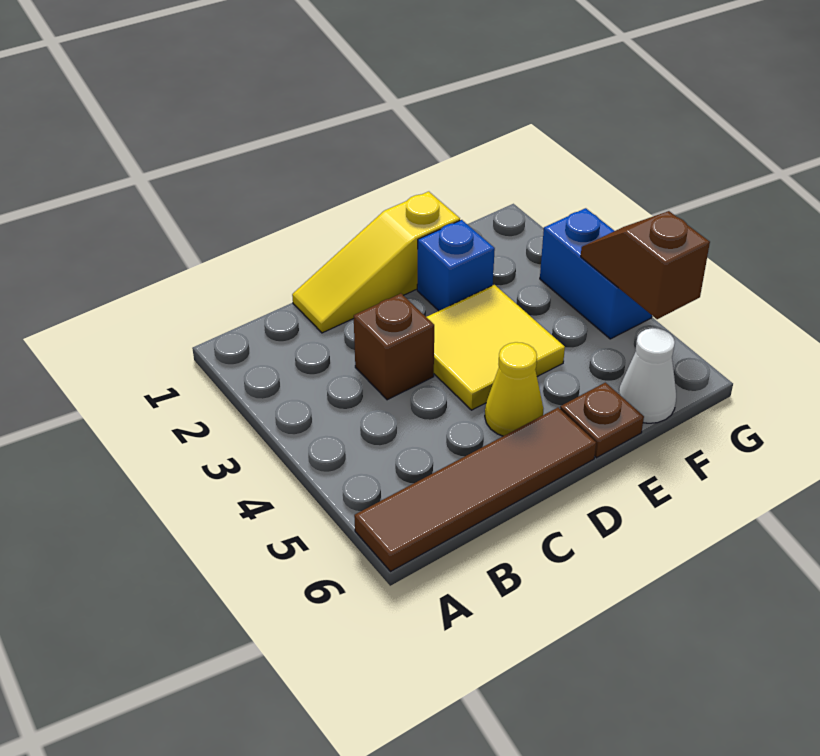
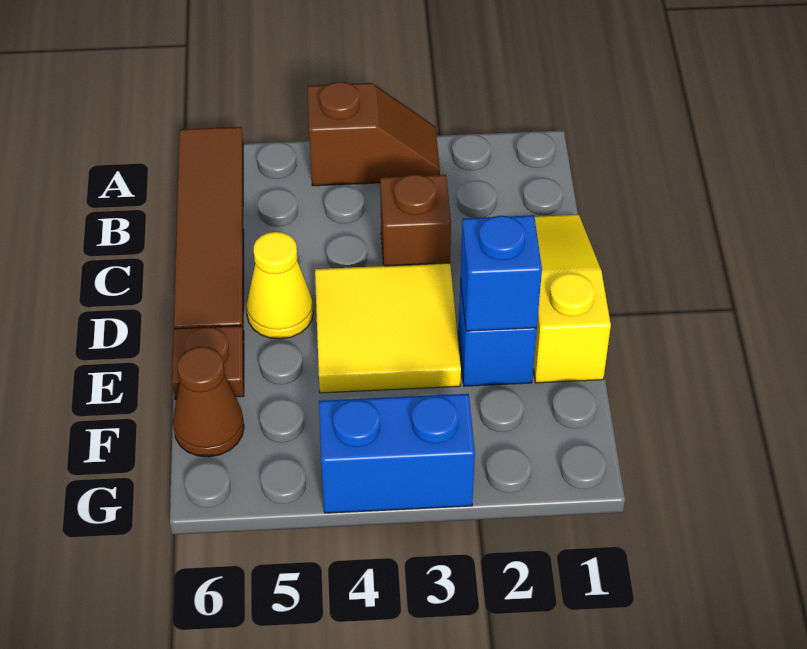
none -> blue brick E2 level 2
white cone F6 level 1 -> brown cone F6 level 1
brown slope G4:G5 level 2 top 5 -> brown slope A3:A4 level 1 top 4

